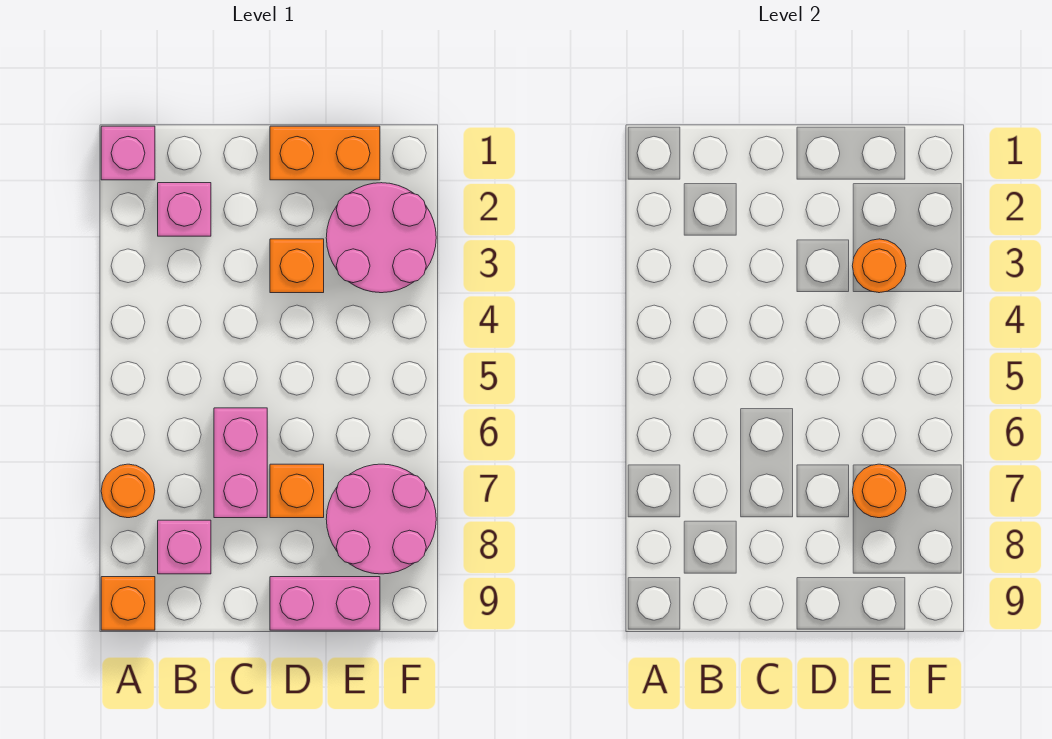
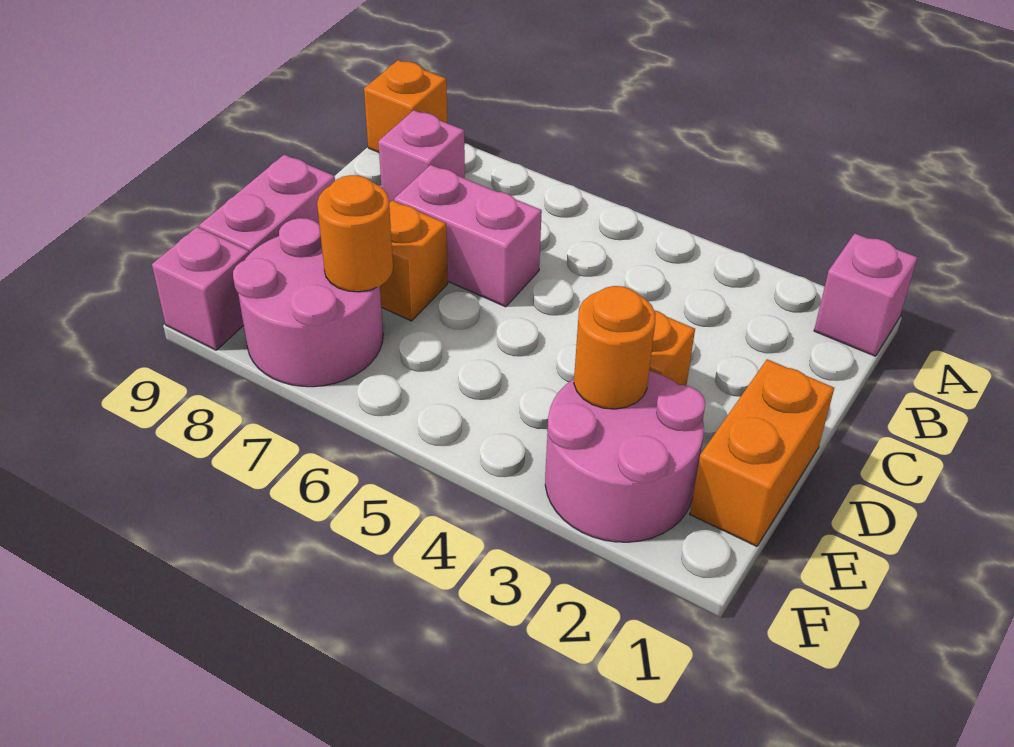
orange round brick A7 level 1 -> none
pink brick B2 level 1 -> pink brick F9 level 1

